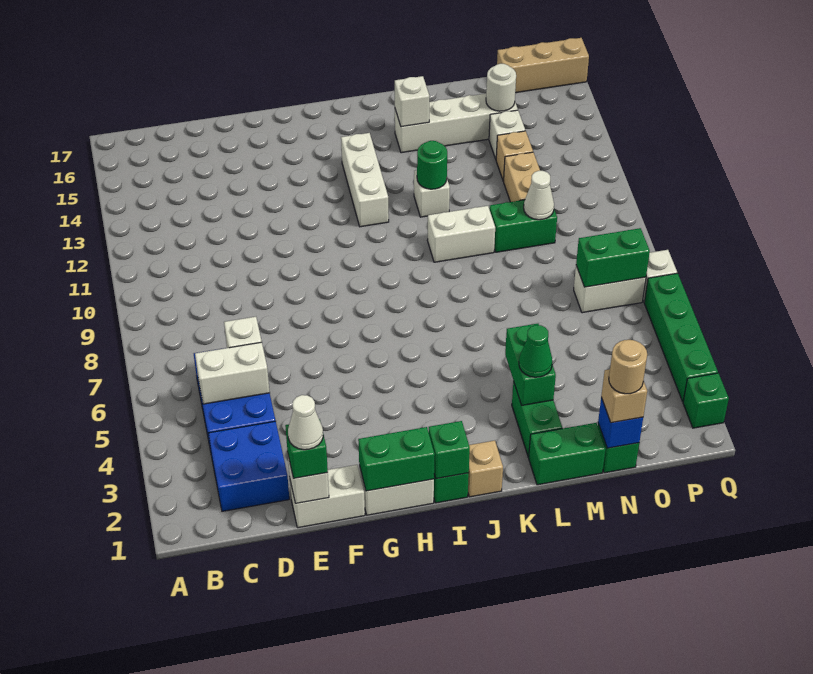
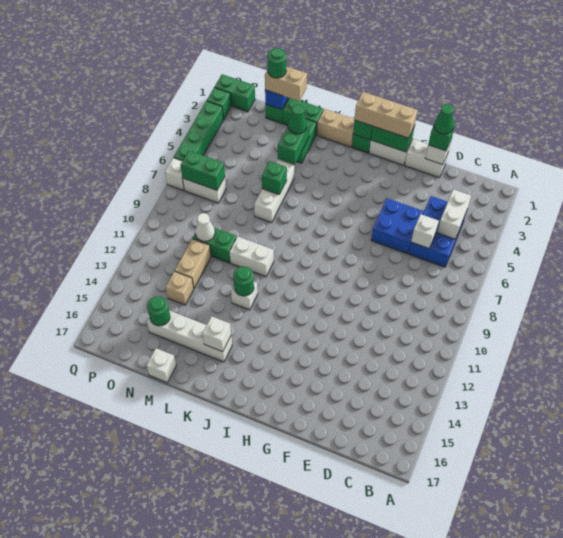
blue brick C2:D3 level 1 -> blue brick E5:F6 level 1
white brick C5:D5 level 2 -> white brick C4:C5 level 2
white cone E1 level 4 -> green cone E1 level 4
white brick I12:I14 level 1 -> white brick L5:L7 level 1
tan brick J1 level 1 -> tan brick J1:K1 level 1
none -> green brick L6 level 2
tan brick N1 level 3 -> tan brick M1:N1 level 3
tan round brick N1 level 4 -> green round brick N1 level 4
white brick N14 level 1 -> white brick M17 level 1
white round brick N15 level 2 -> green round brick N15 level 2
tan brick O17:Q17 level 1 -> tan brick G1:I1 level 3
none -> green brick P1:Q1 level 1

